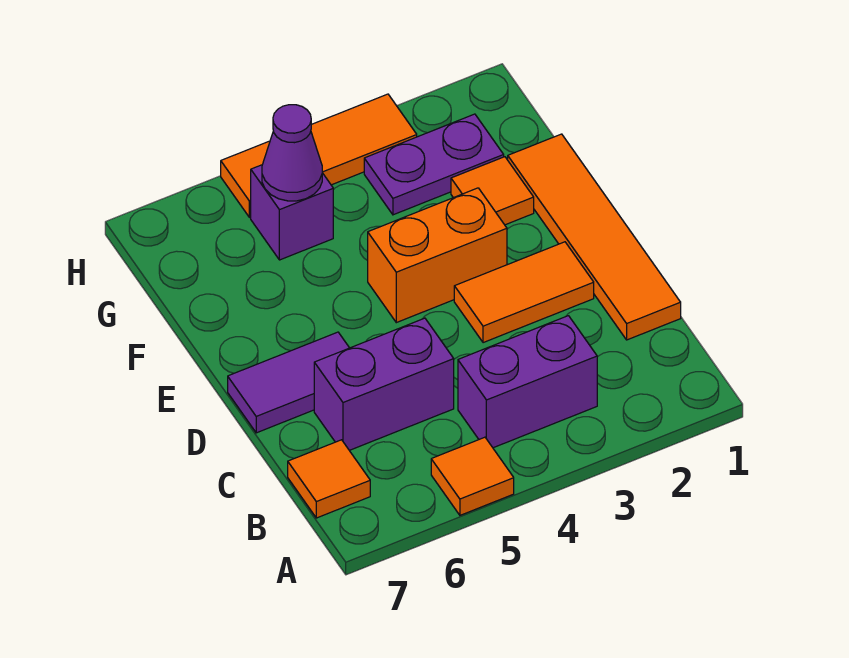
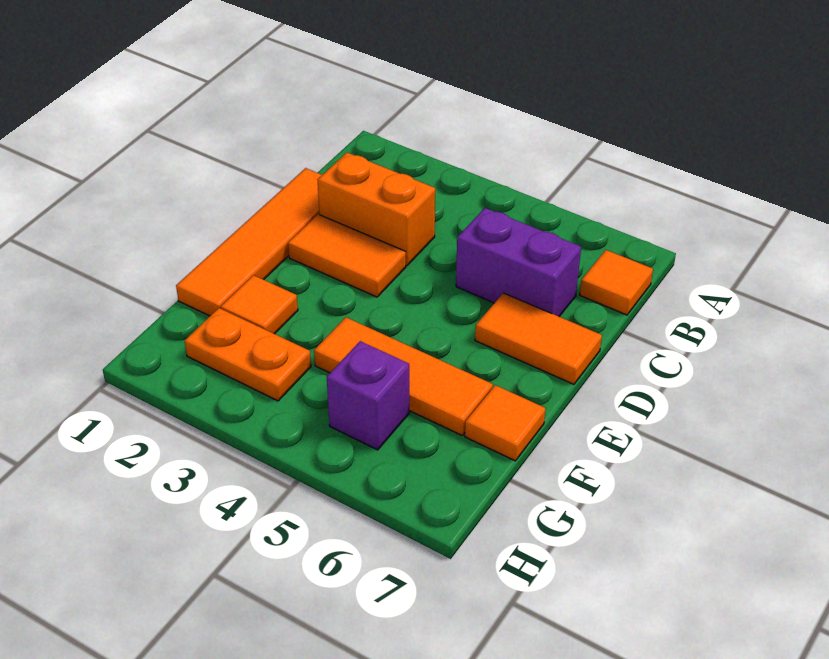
orange tile A5 level 1 -> orange tile F7 level 1
purple brick B3:B4 level 1 -> none
purple tile D6:D7 level 1 -> orange tile D6:D7 level 1
orange brick E3:E4 level 1 -> orange brick C2:C3 level 1
purple plate G2:G3 level 1 -> orange plate G2:G3 level 1
purple cone G5 level 2 -> none
orange tile H3:H5 level 1 -> orange tile F4:F6 level 1

